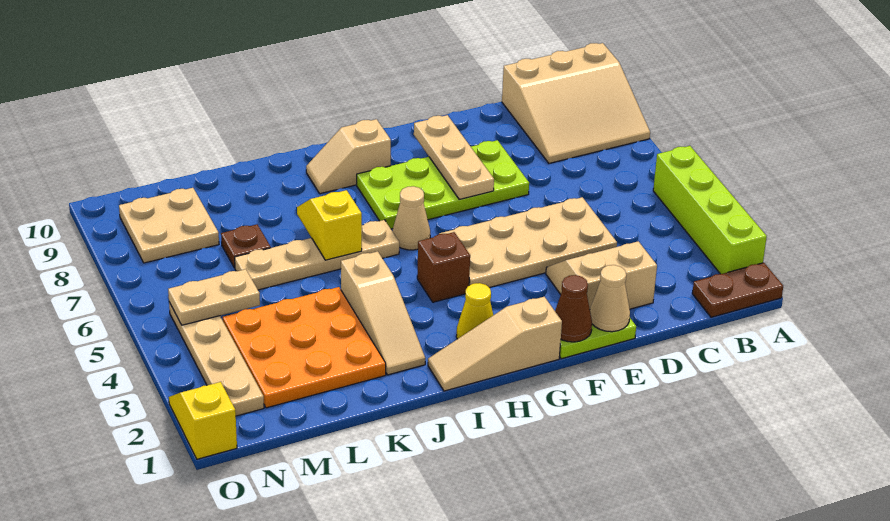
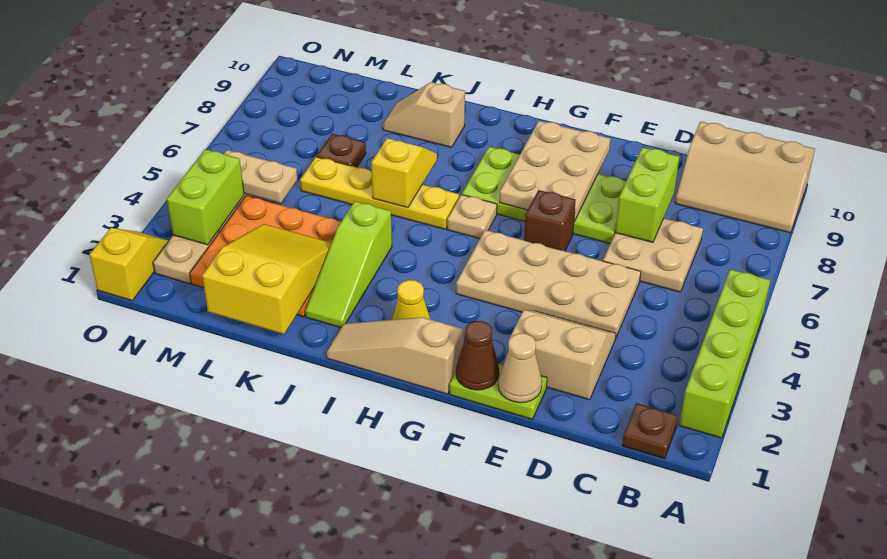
brown plate A1:B1 level 1 -> brown plate B1 level 1
tan slope A8:C10 level 1 top 10 -> tan slope A9:C10 level 1 top 10
none -> lime brick D7:D8 level 2
tan plate F7:F9 level 2 -> tan plate F7:G9 level 2
brown brick H4 level 1 -> brown brick F6 level 1
tan cone H6 level 1 -> tan plate H6 level 1
tan slope H9:I9 level 1 top H -> tan slope J9:K9 level 1 top J
tan plate I6:L6 level 1 -> yellow plate I6:L6 level 1
tan slope J2:J4 level 1 top 4 -> lime slope J2:J4 level 1 top 4
none -> yellow slope K1:L3 level 2 top 1
tan plate M8:N9 level 1 -> tan plate C6:D7 level 1
none -> lime brick N3:N4 level 2

